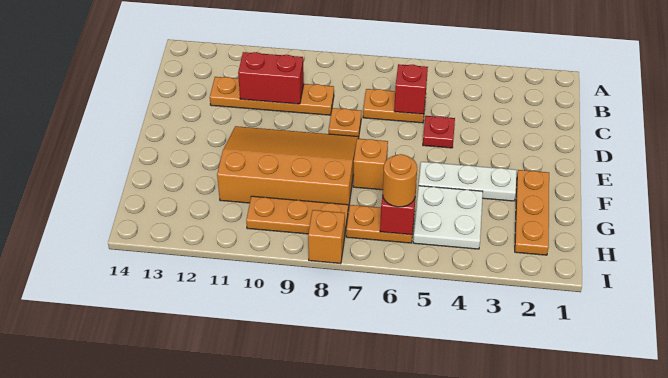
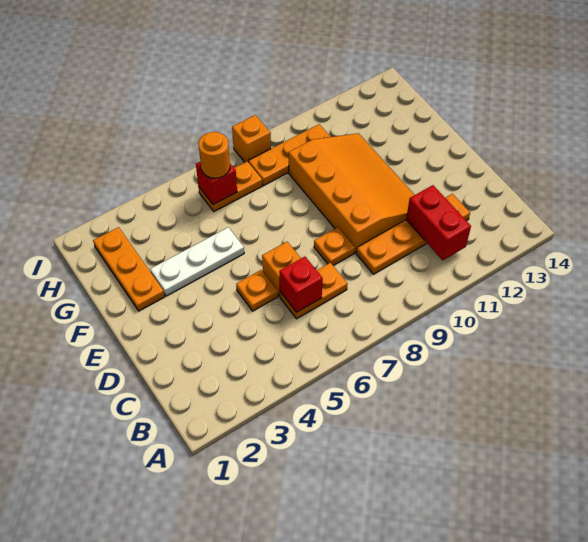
red brick C10:C11 level 2 -> red brick B11:C11 level 2
red plate D5 level 1 -> orange plate D5 level 1
orange slope E8:G11 level 1 top G -> orange slope D9:G11 level 1 top 9
orange brick F7 level 1 -> orange brick D6 level 1
white plate G4:H5 level 1 -> none

